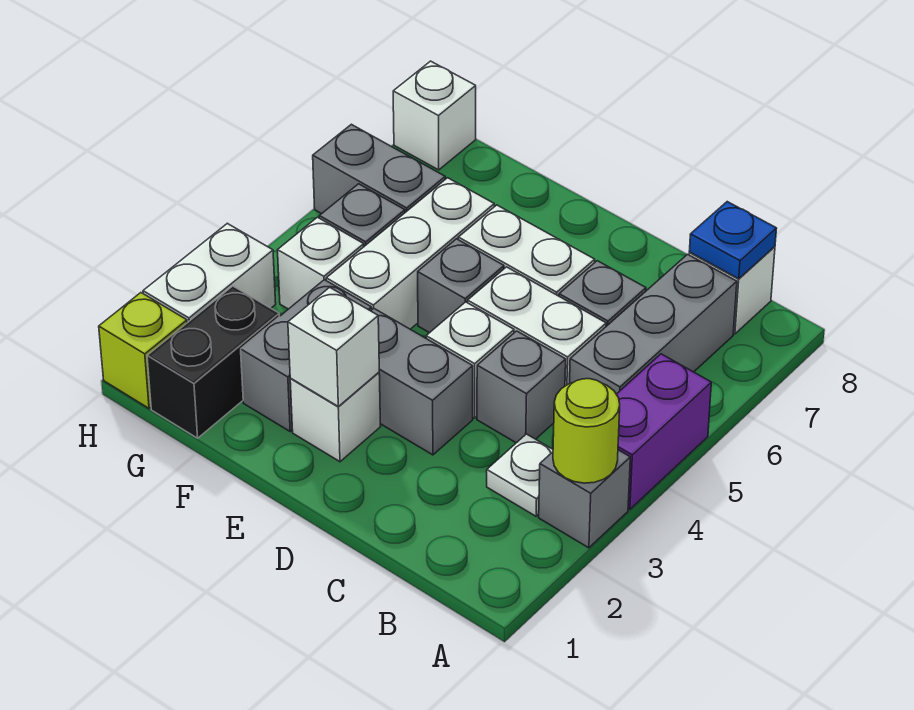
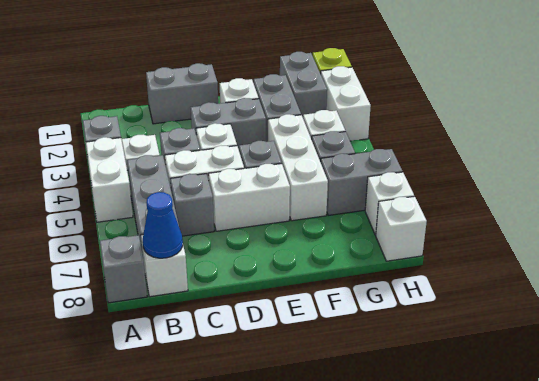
lime round brick A3 level 2 -> none
purple brick A4:A5 level 1 -> white brick A4:A5 level 1
none -> grey brick A8 level 1
blue plate B8 level 2 -> blue cone B8 level 2
none -> grey brick C1:D1 level 1
white brick E2 level 2 -> white brick H7 level 1
black brick G1:G2 level 1 -> grey brick G1:G2 level 1

